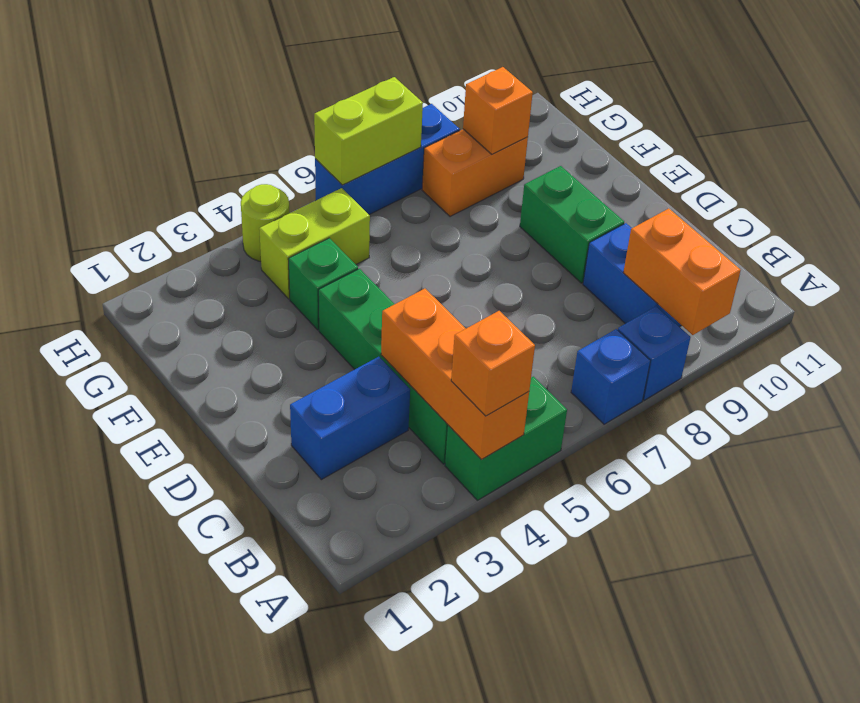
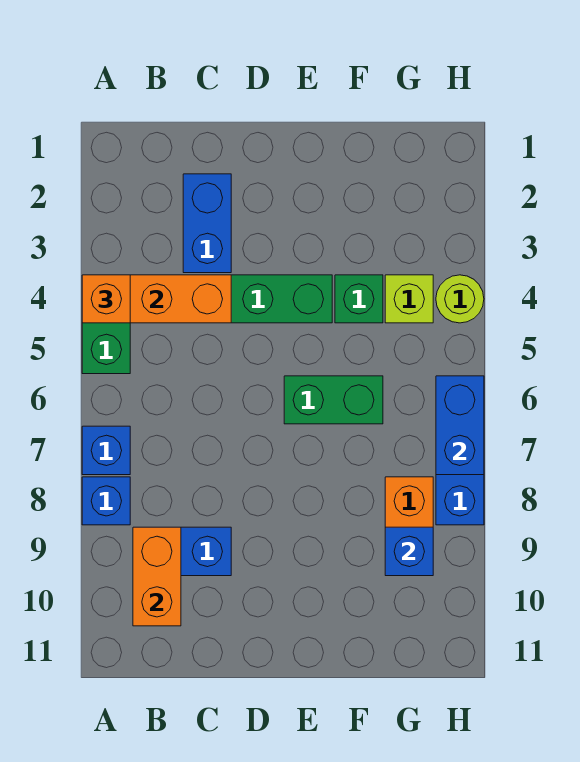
orange brick A9:B9 level 2 -> orange brick B9:B10 level 2
green brick D9:E9 level 1 -> green brick E6:F6 level 1
lime brick G4:G5 level 1 -> lime brick G4 level 1
orange brick G9 level 2 -> blue brick G9 level 2
lime brick H6:H7 level 2 -> blue brick H6:H7 level 2

